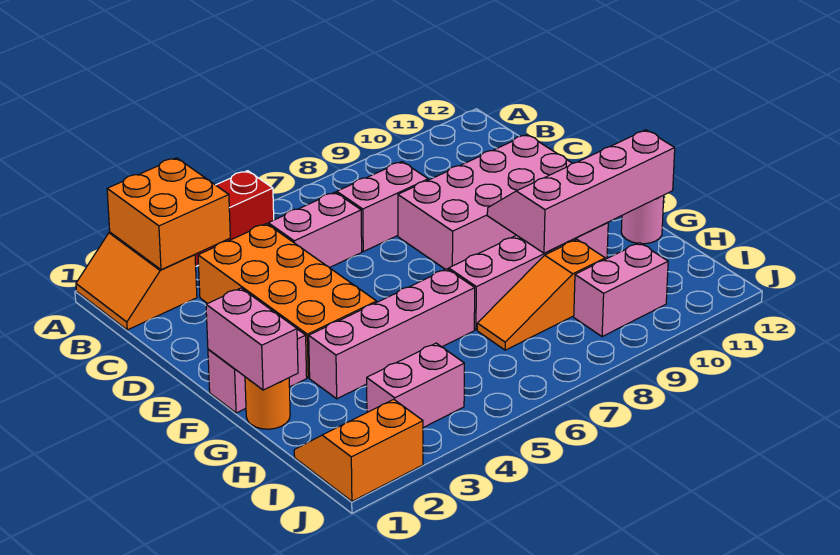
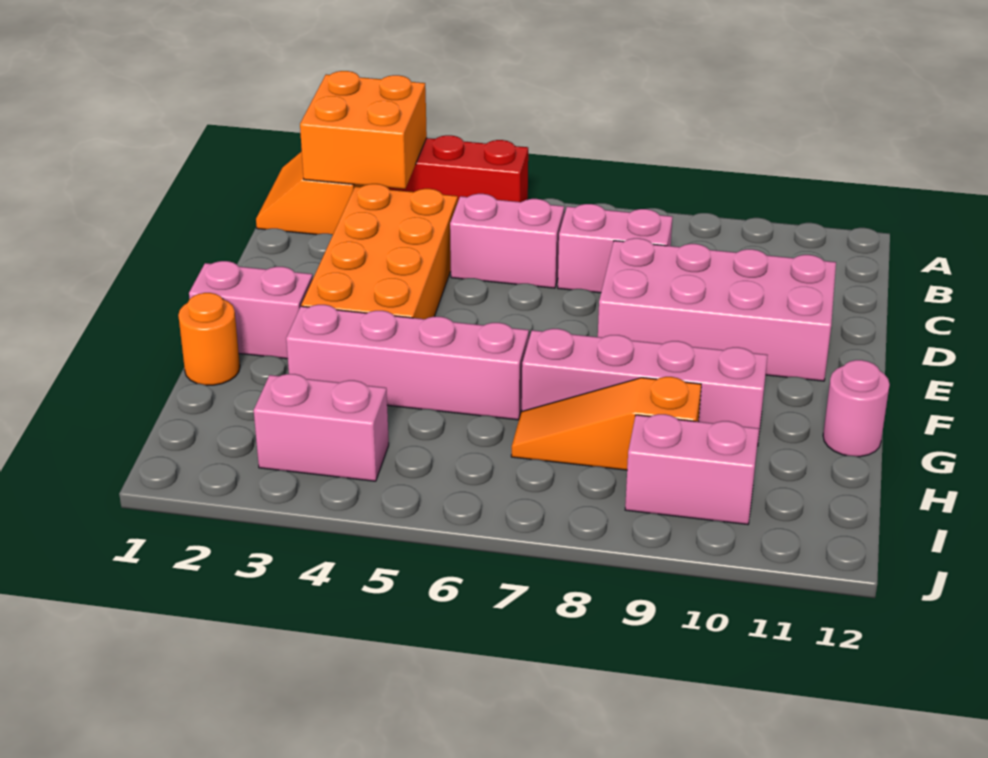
pink brick F1:G1 level 2 -> none
pink slope F9:G12 level 2 top G -> none
orange slope I1:J2 level 1 top J -> none

